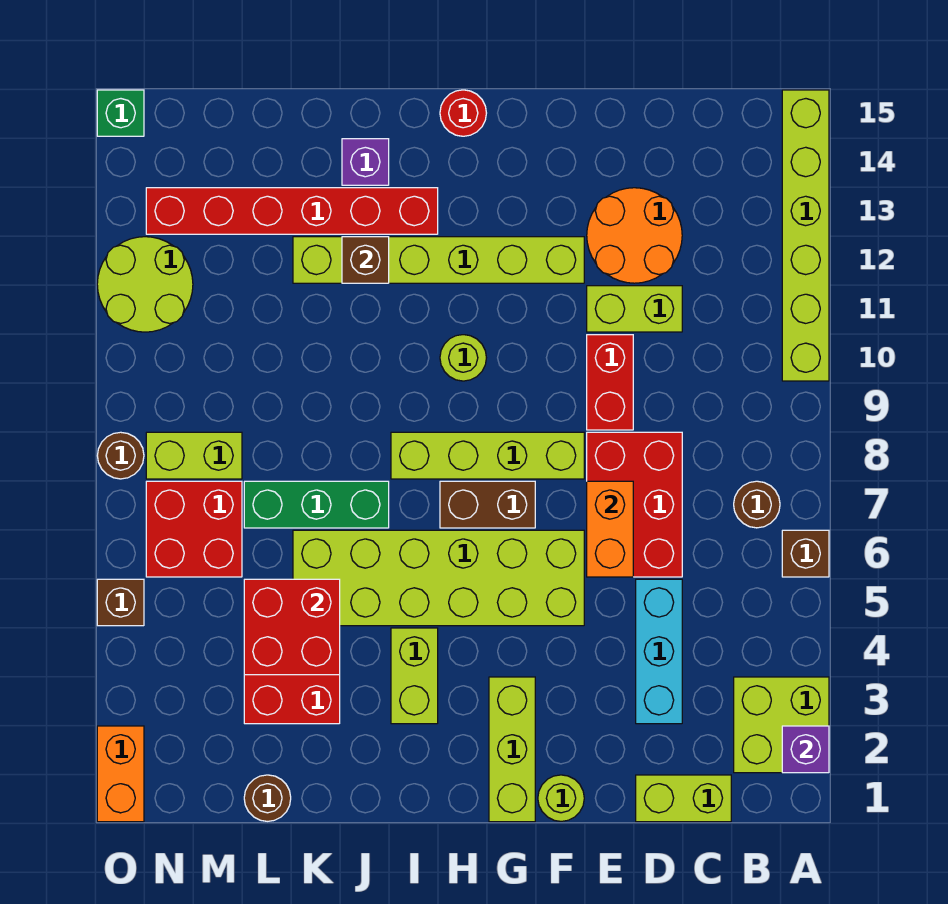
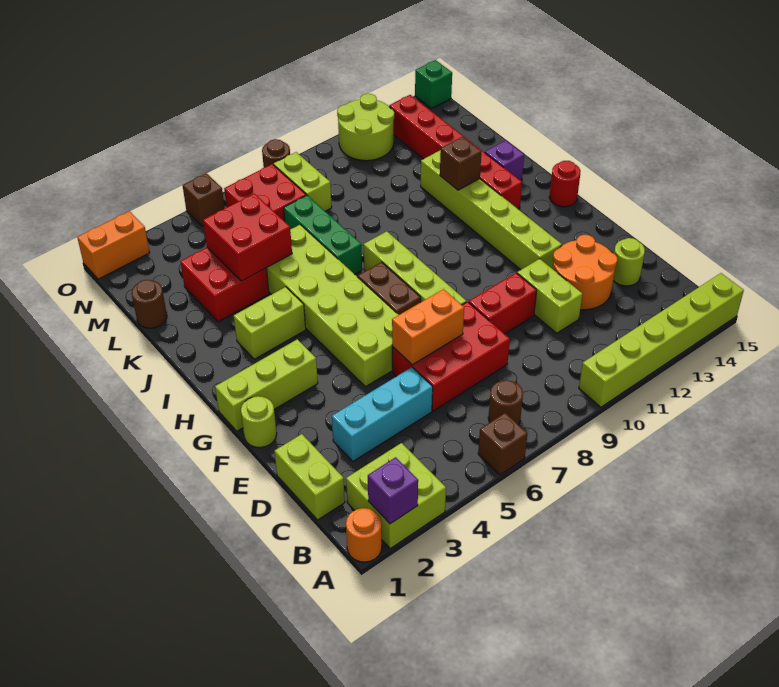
none -> orange round brick A1 level 1
lime round brick H10 level 1 -> lime round brick D14 level 1

